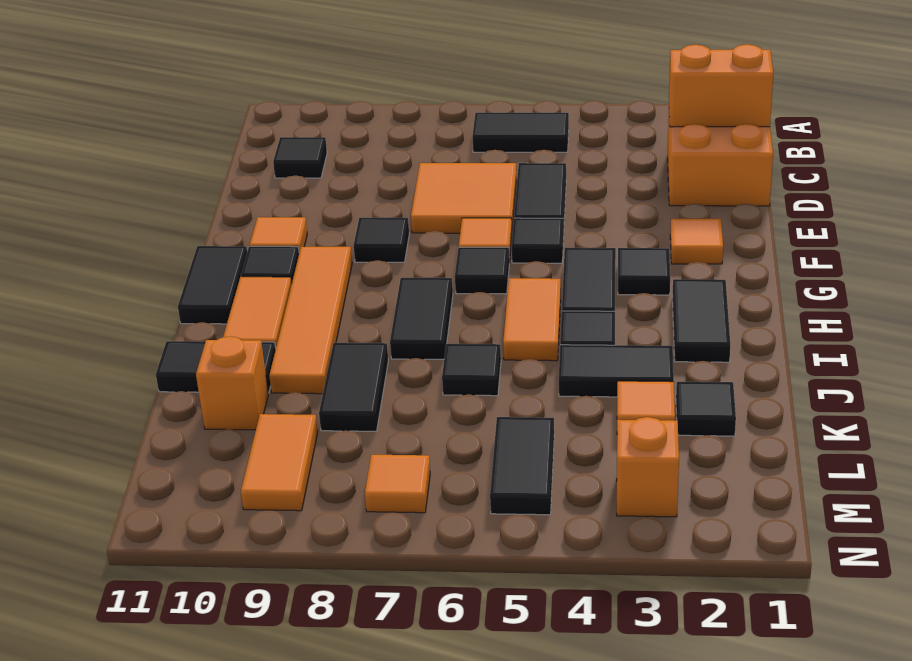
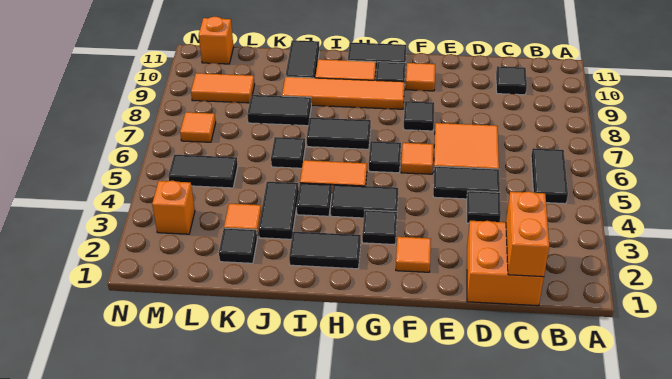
black tile F5 level 1 -> black tile D4 level 1
orange brick K10 level 1 -> orange brick M11 level 1

